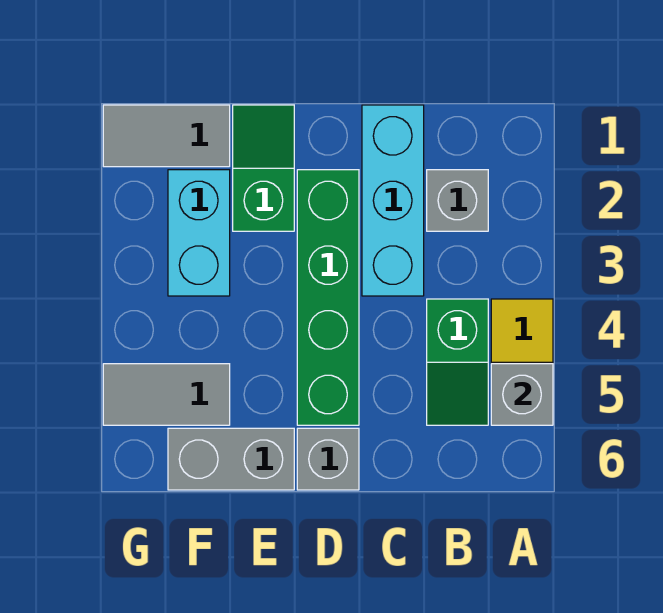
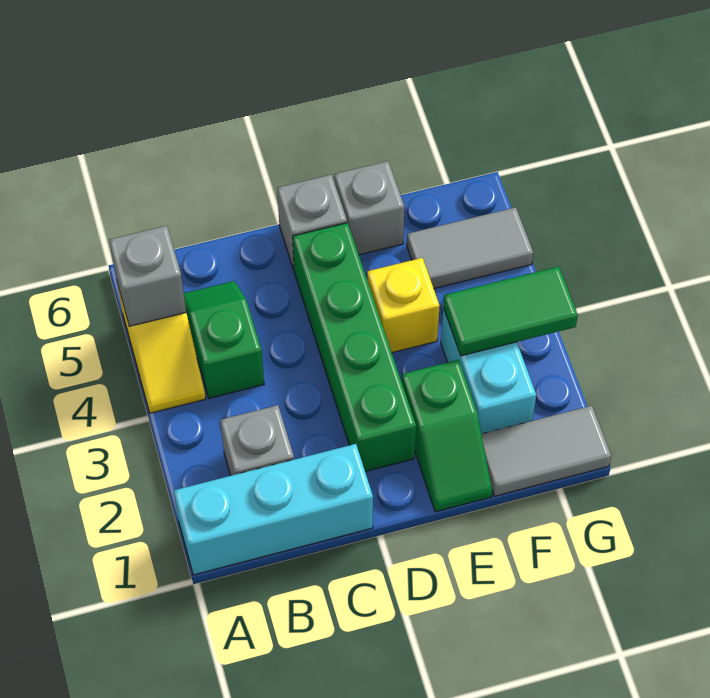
cyan brick C1:C3 level 1 -> cyan brick A1:C1 level 1
none -> yellow brick E4 level 1
grey brick E6:F6 level 1 -> grey brick E6 level 1
none -> green tile F3:G3 level 2

